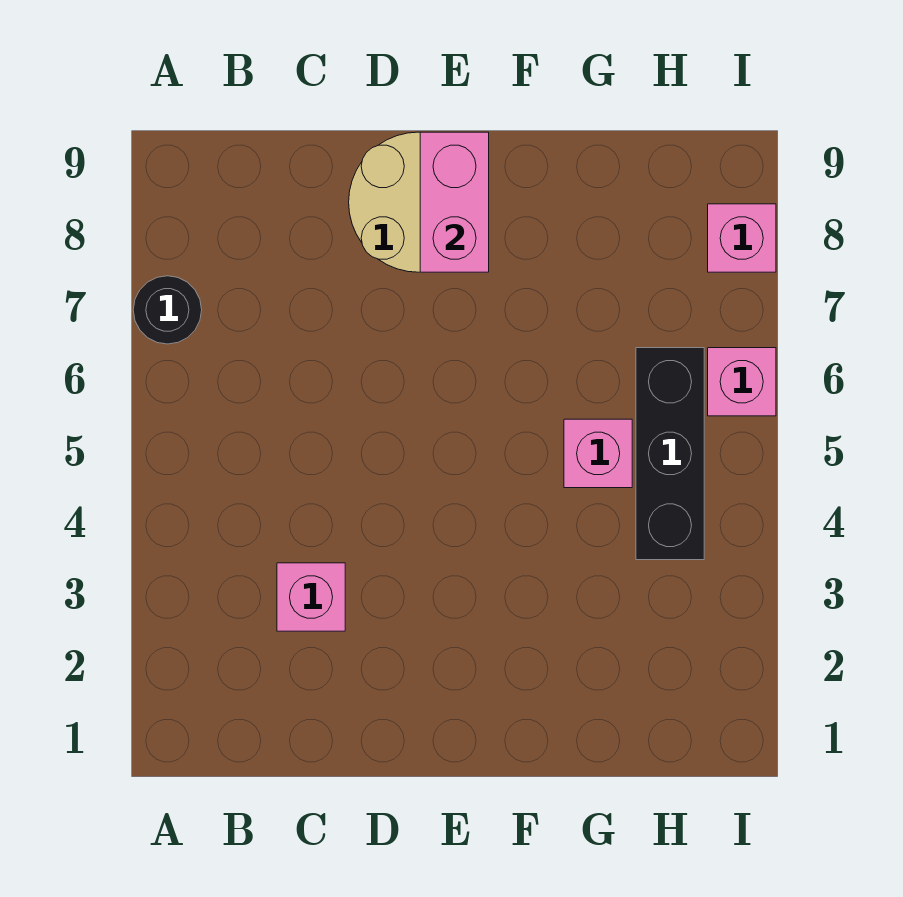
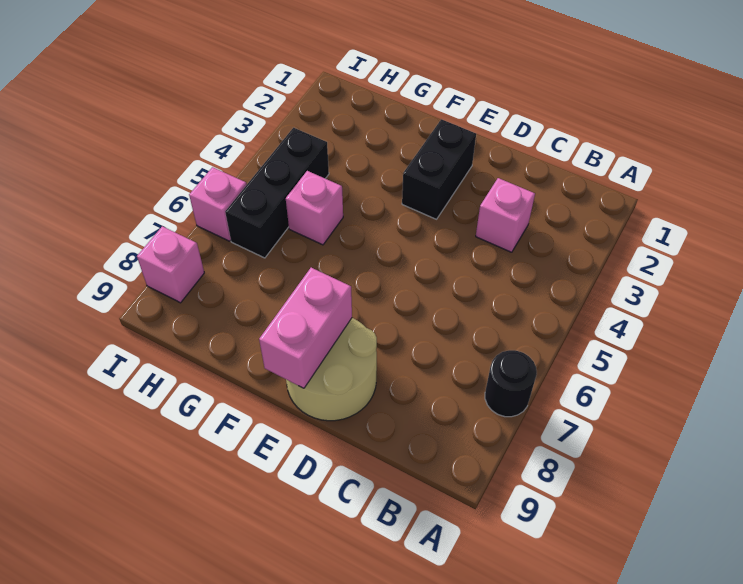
none -> black brick E2:E3 level 1

